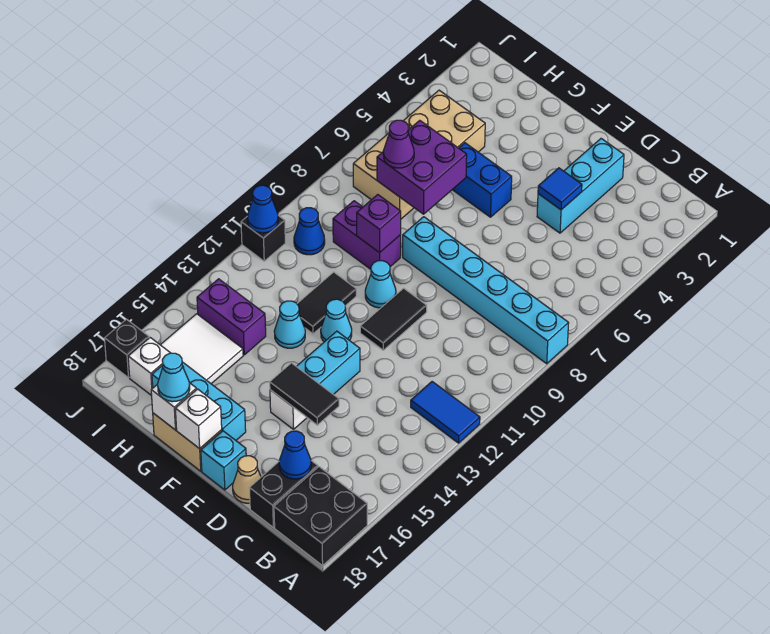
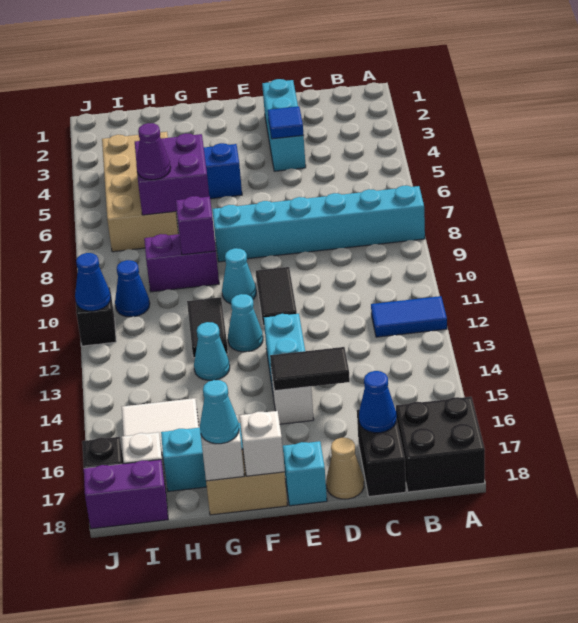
purple brick H14:I14 level 1 -> purple brick I18:J18 level 1

